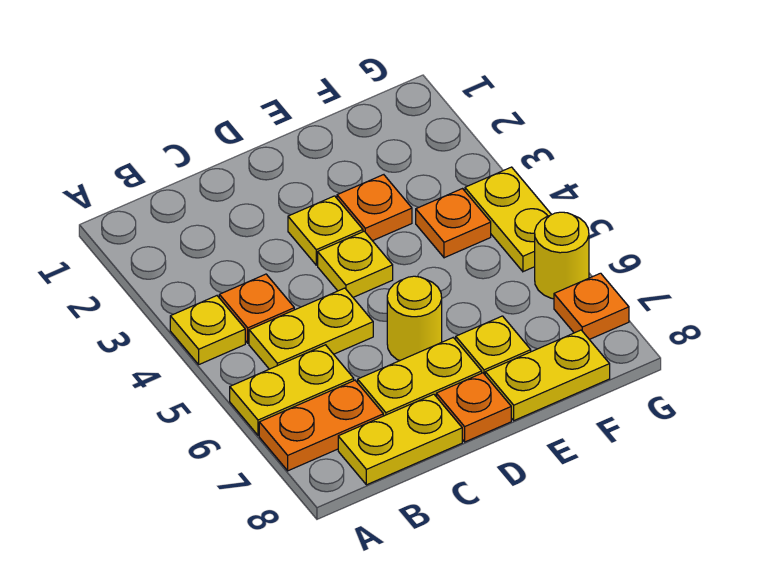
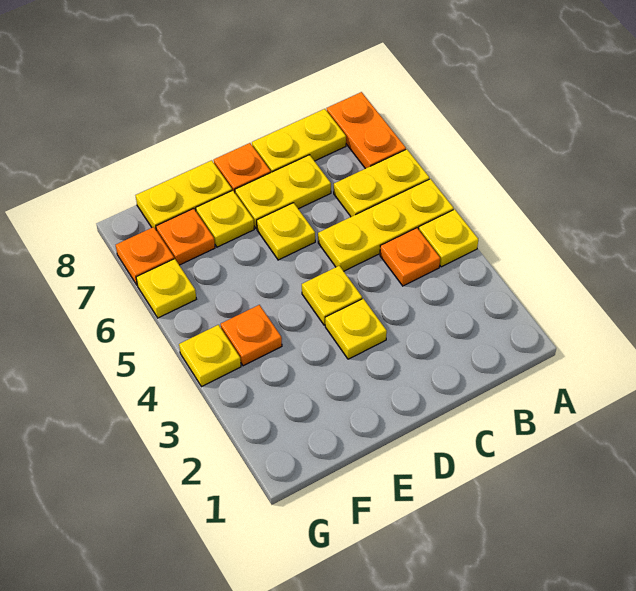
orange plate A7:B7 level 1 -> orange plate A7:A8 level 1
yellow plate B5:C5 level 1 -> yellow plate A5:C5 level 1
yellow round brick D6 level 1 -> yellow plate D6 level 1
orange plate E3 level 1 -> orange plate F7 level 1
yellow plate G4:G5 level 1 -> yellow plate G4 level 1
yellow round brick G6 level 1 -> yellow plate G6 level 1

